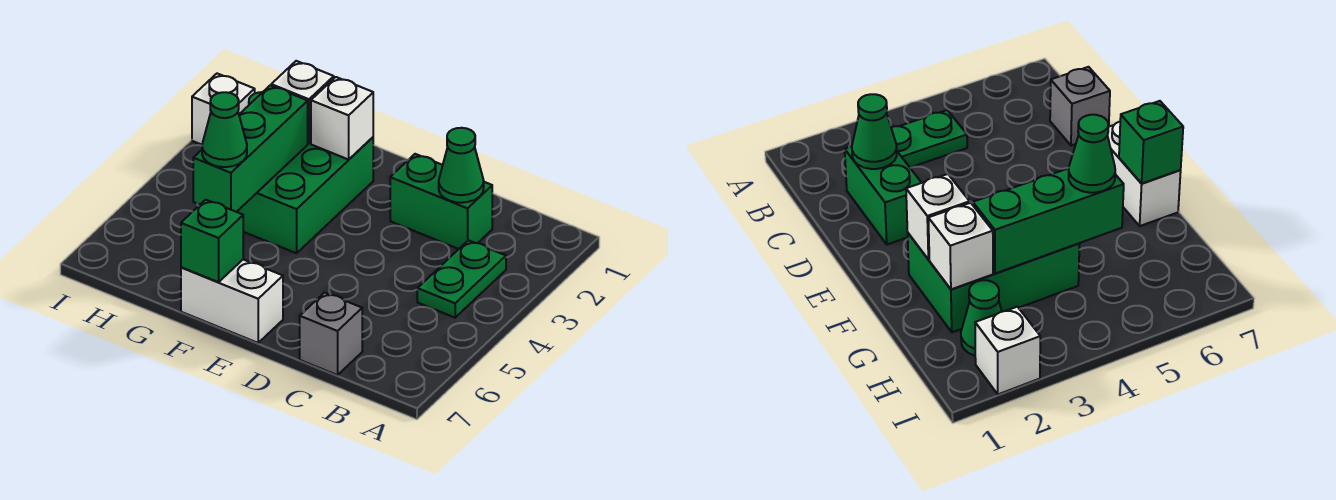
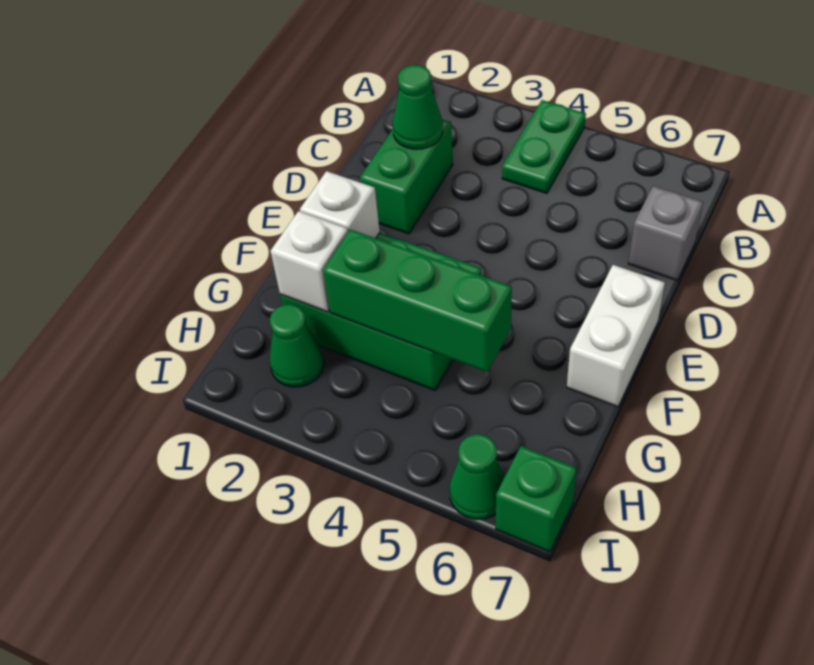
green plate B3:B4 level 1 -> green plate A4:B4 level 1
green brick F7 level 2 -> green brick I7 level 1
green cone G5 level 3 -> green cone I6 level 1
white brick I2 level 1 -> none

